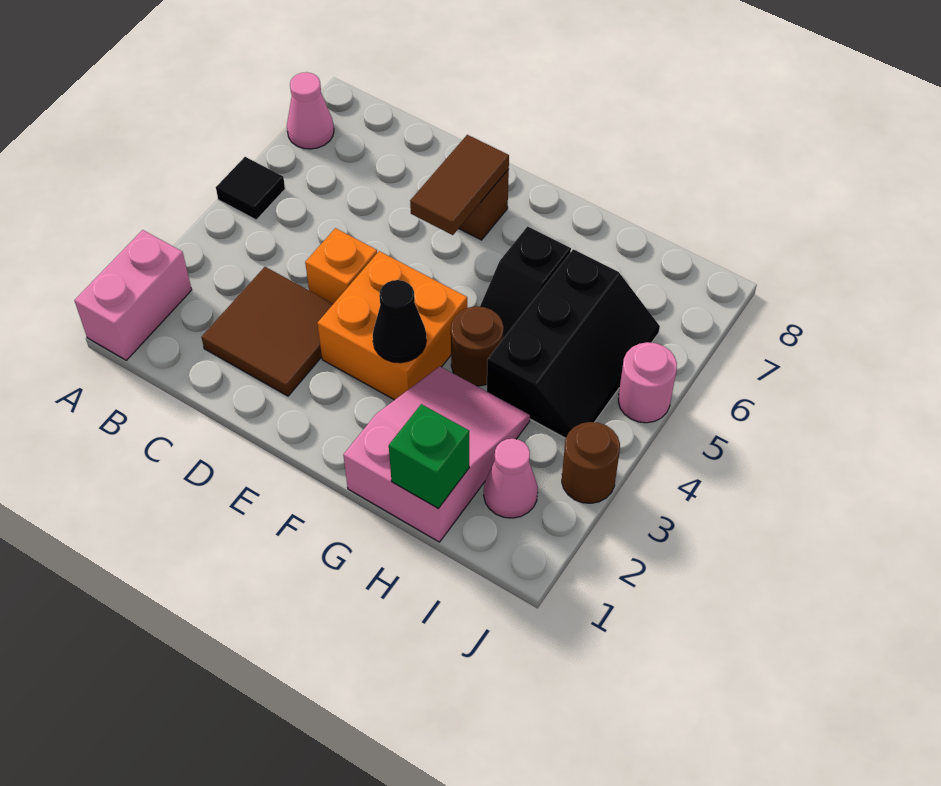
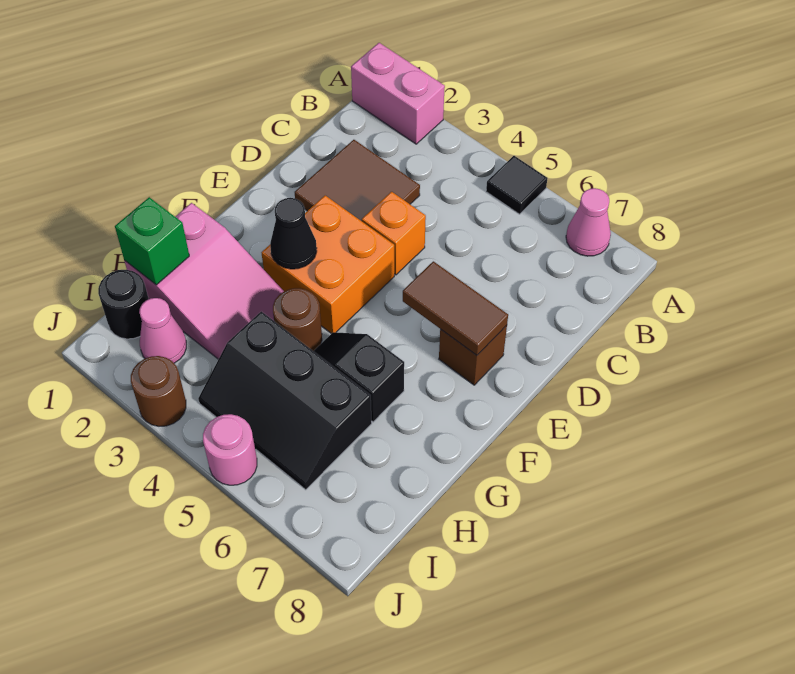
none -> black round brick I1 level 1

